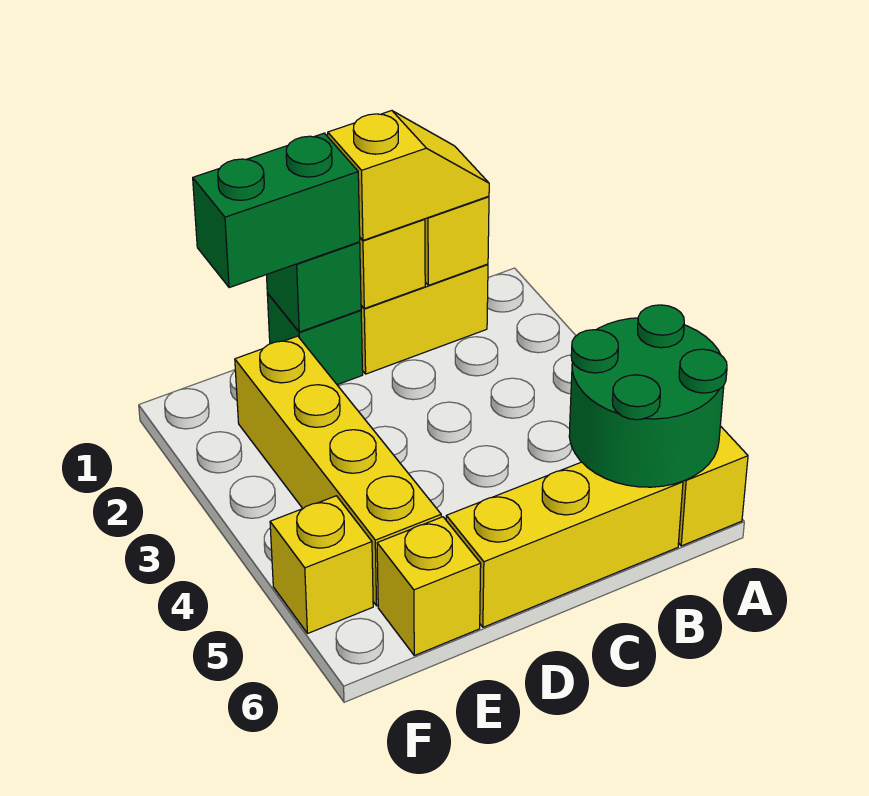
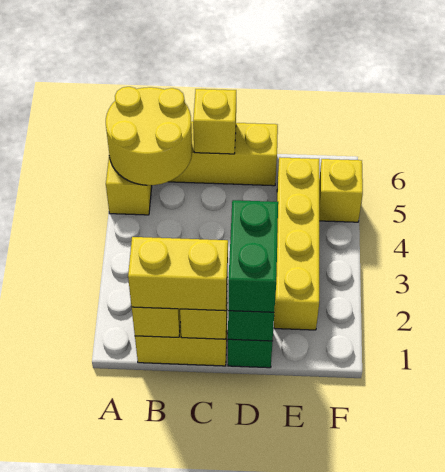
green round brick A5:B6 level 2 -> yellow round brick A5:B6 level 2
yellow slope B1:C1 level 3 top C -> yellow brick B1:C1 level 3
green brick D1:E1 level 3 -> green brick D1:D2 level 3
yellow brick E6 level 1 -> yellow brick C6 level 2

